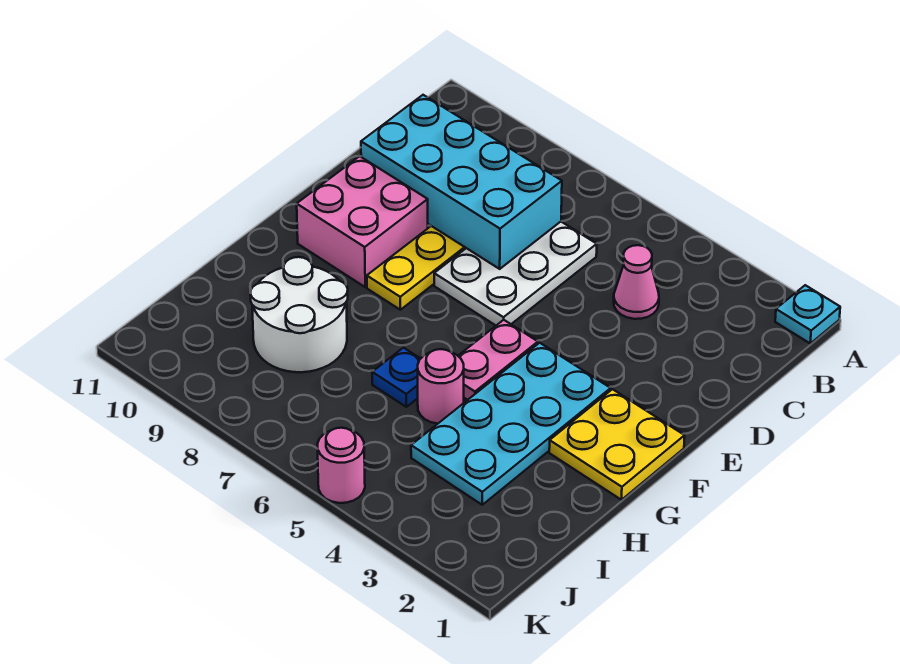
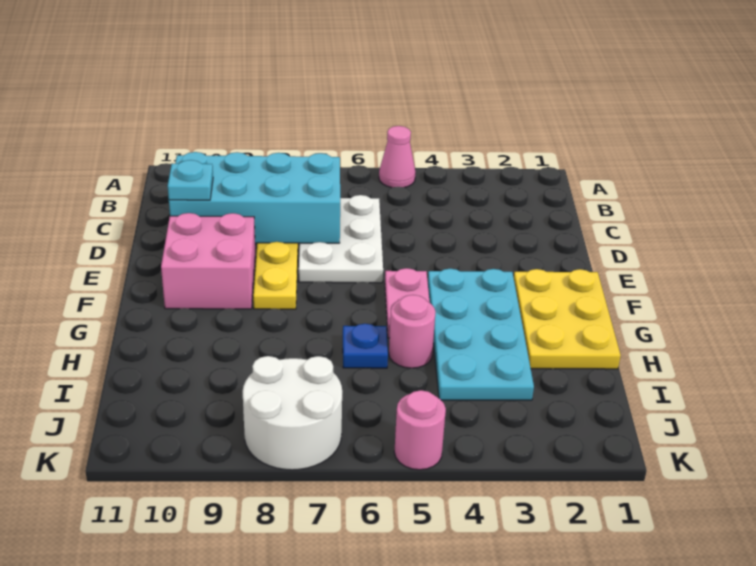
cyan plate A1 level 1 -> cyan plate D10 level 3
pink cone C4 level 1 -> pink cone A5 level 1
yellow plate F1:G2 level 1 -> yellow plate F1:H2 level 1
white round brick H8:I9 level 1 -> white round brick J7:K8 level 1

